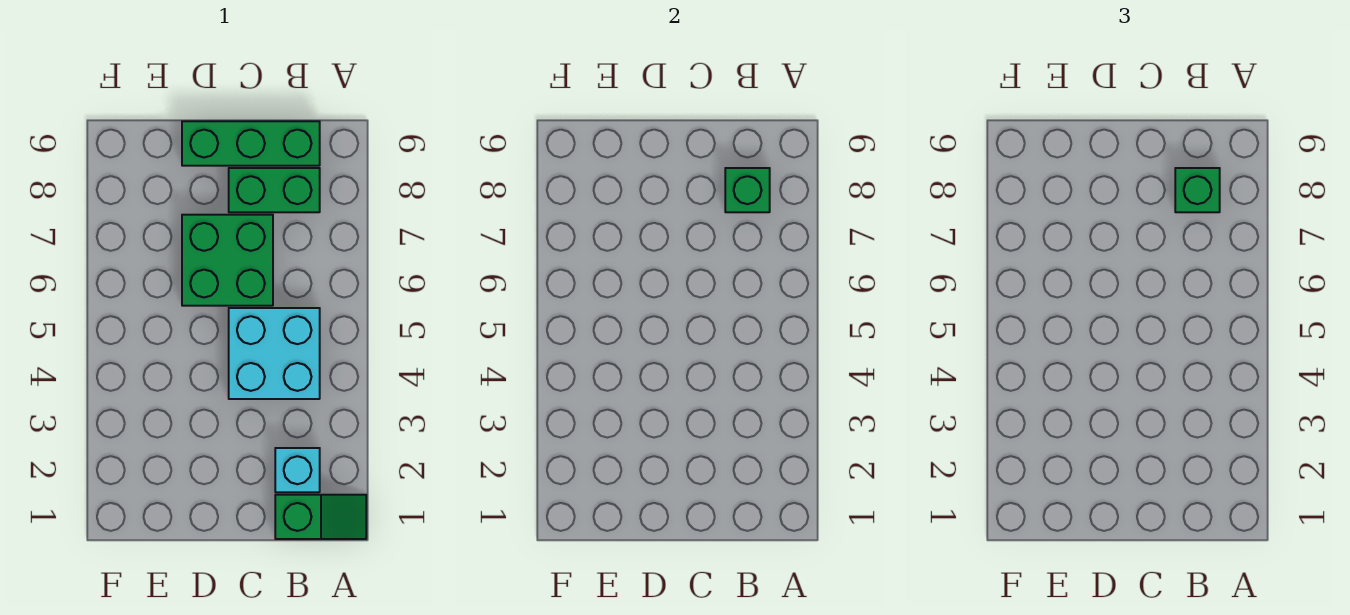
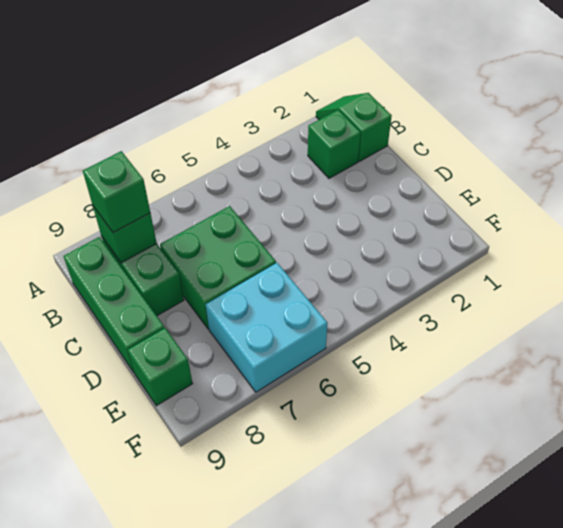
cyan brick B2 level 1 -> green brick B2 level 1
cyan brick B4:C5 level 1 -> cyan brick E6:F7 level 1
none -> green brick E9 level 1

